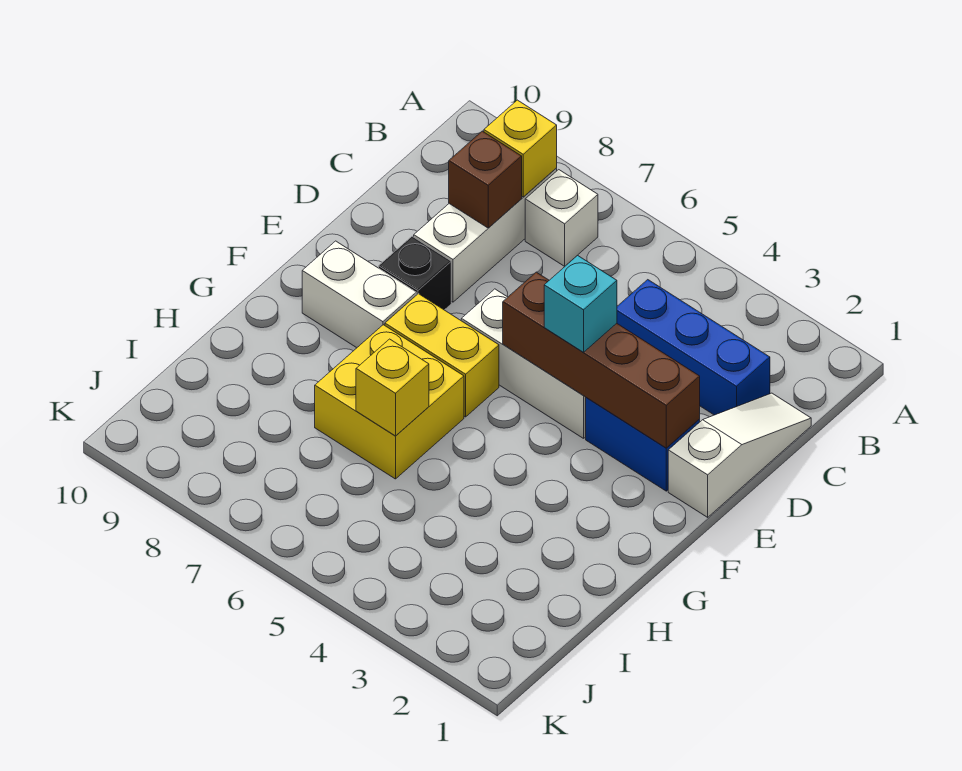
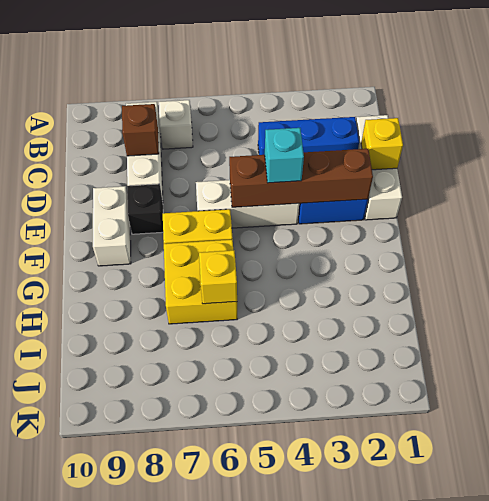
yellow brick B8 level 2 -> yellow brick D1 level 2
white slope C1:E1 level 1 top E -> white brick C1:E1 level 1
white brick F8:F9 level 1 -> white brick E9:F9 level 1

